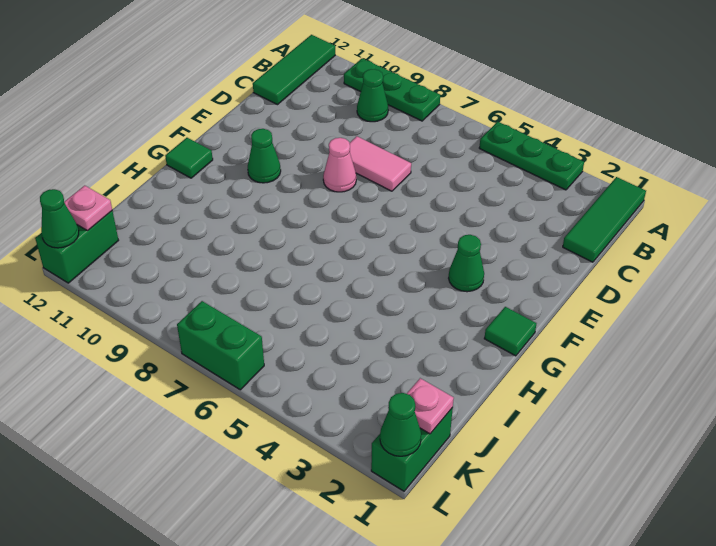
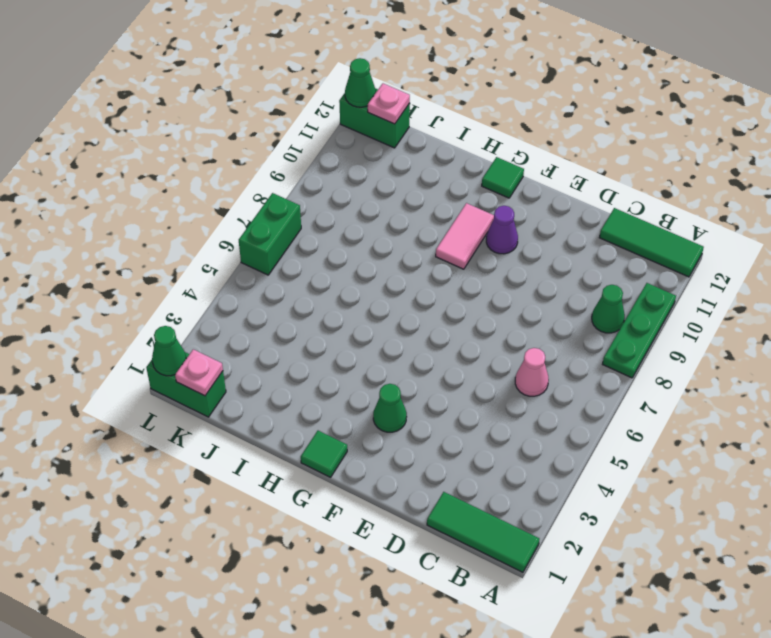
green plate A3:A5 level 1 -> none
pink tile D7:D8 level 1 -> pink tile G9:G10 level 1
pink cone E8 level 1 -> pink cone C6 level 1
green cone F10 level 1 -> purple cone F10 level 1

